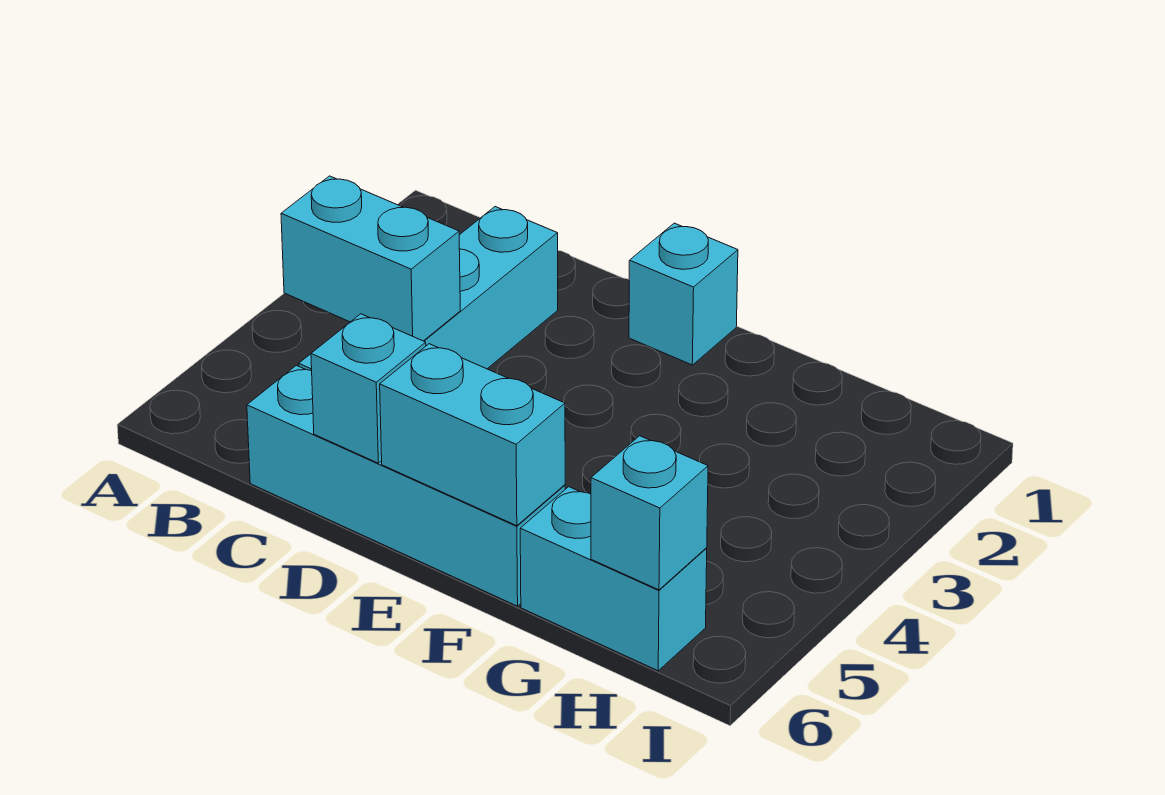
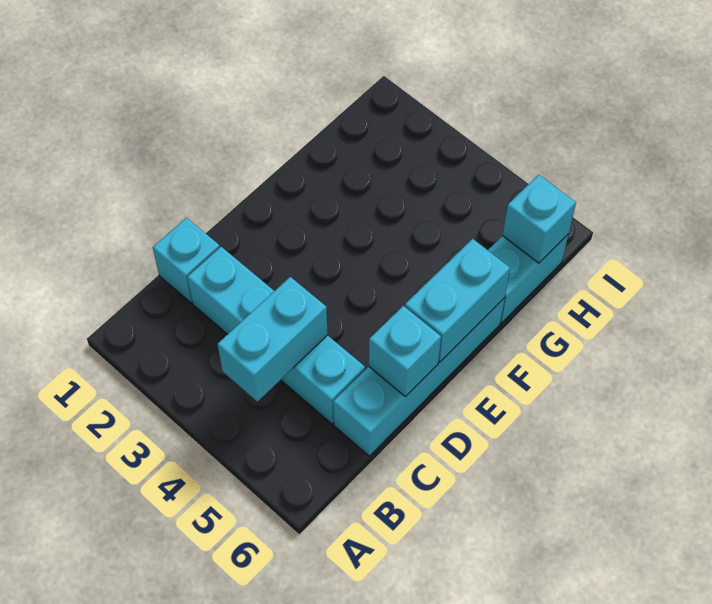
cyan brick E1 level 1 -> cyan brick C1 level 1

